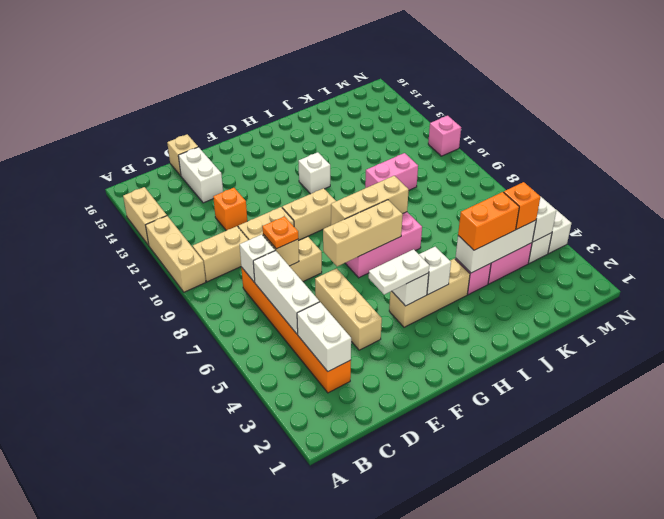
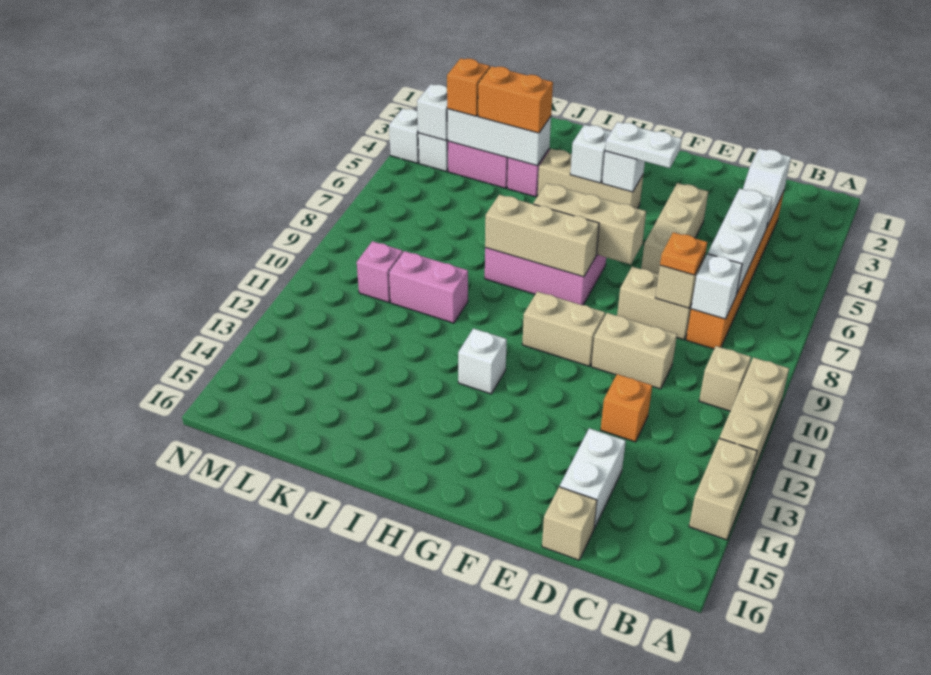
tan brick B10:C10 level 1 -> tan brick B10 level 1
white brick C3:C4 level 2 -> white slope C3:C4 level 2 top 3
pink brick N11 level 1 -> pink brick L10 level 1

